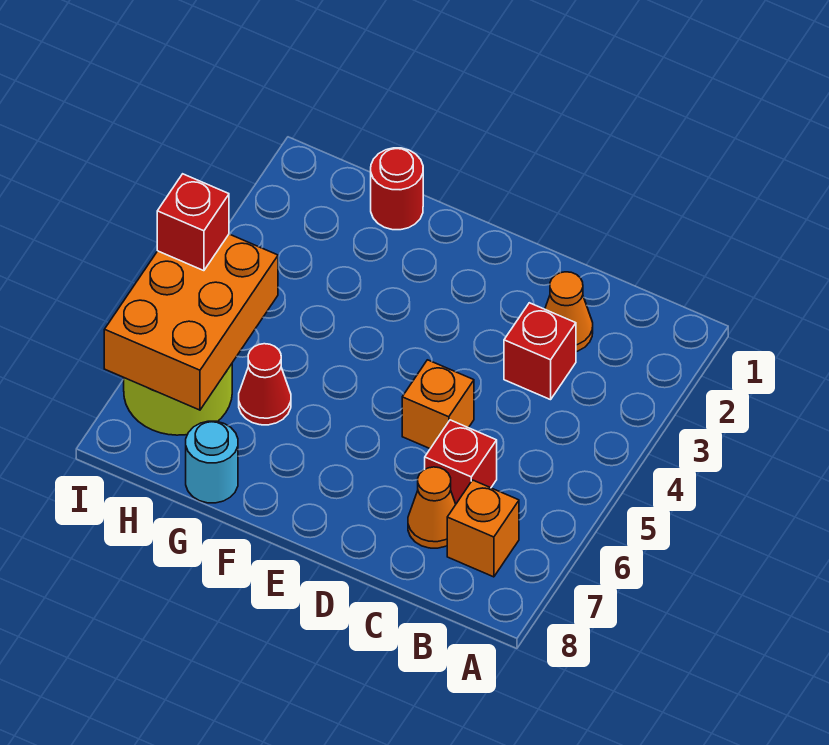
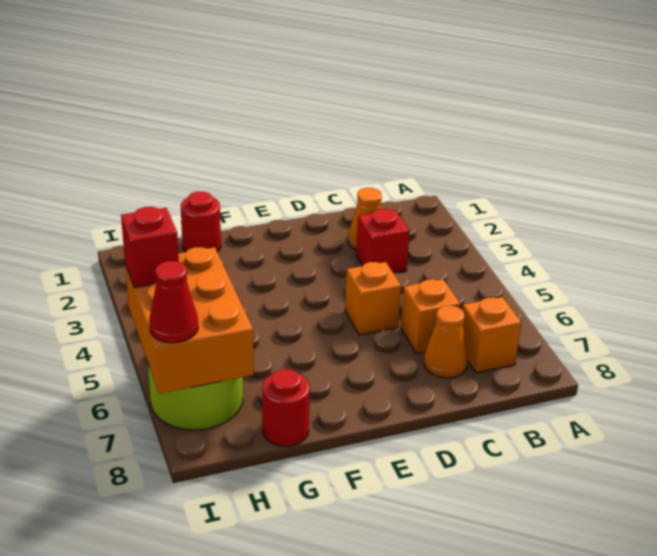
red brick C6 level 1 -> orange brick C6 level 1
red cone G6 level 1 -> red cone I7 level 3
cyan round brick G8 level 1 -> red round brick G8 level 1

